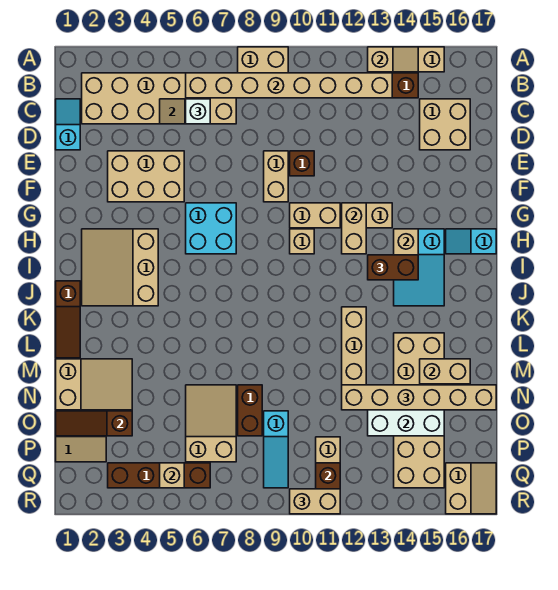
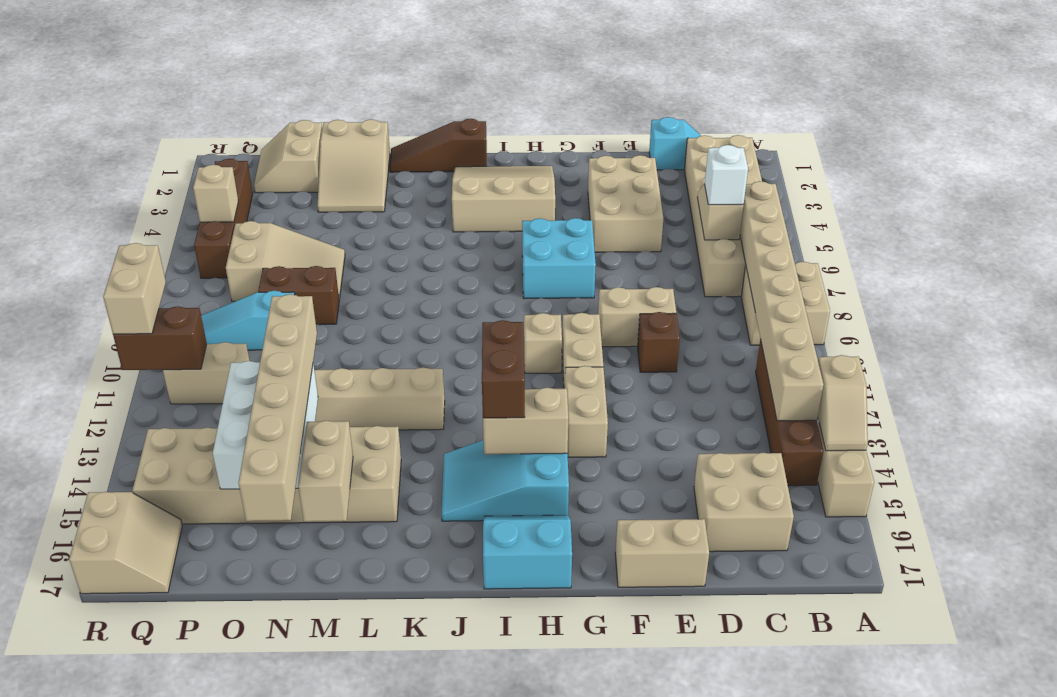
tan brick G12:H12 level 2 -> tan brick E17:F17 level 1
cyan slope H16:H17 level 1 top 17 -> cyan slope H16:I17 level 1 top 17
brown slope O1:O3 level 2 top 3 -> none
tan slope Q16:R17 level 1 top 16 -> tan slope Q16:R17 level 1 top R

